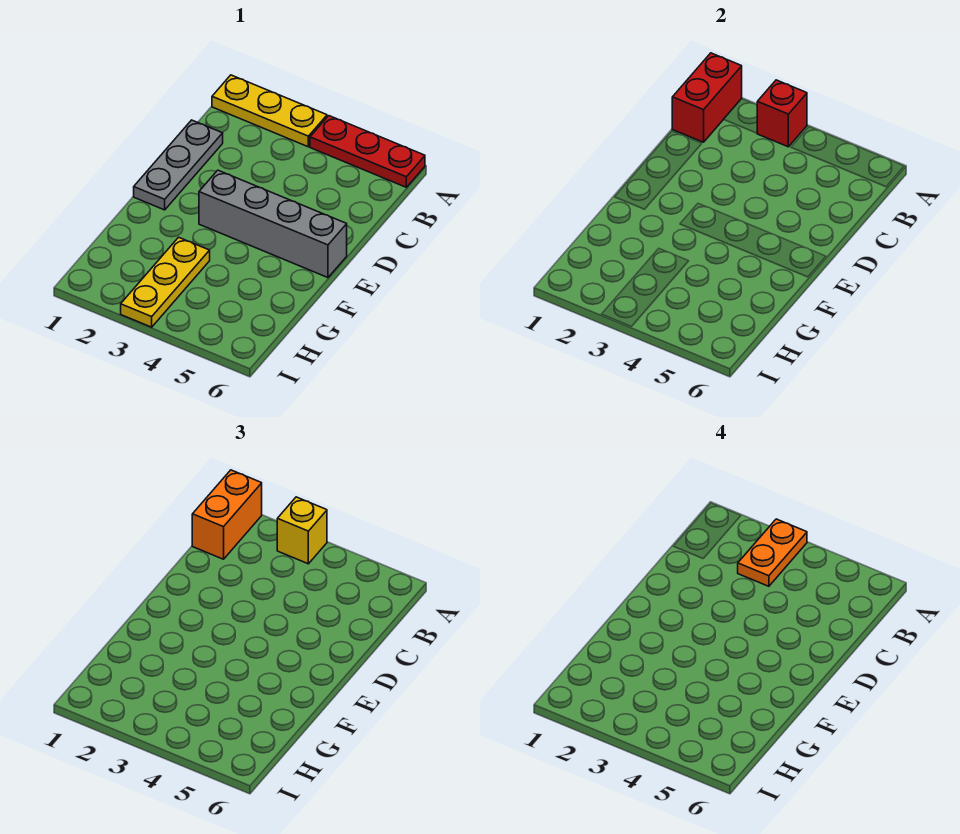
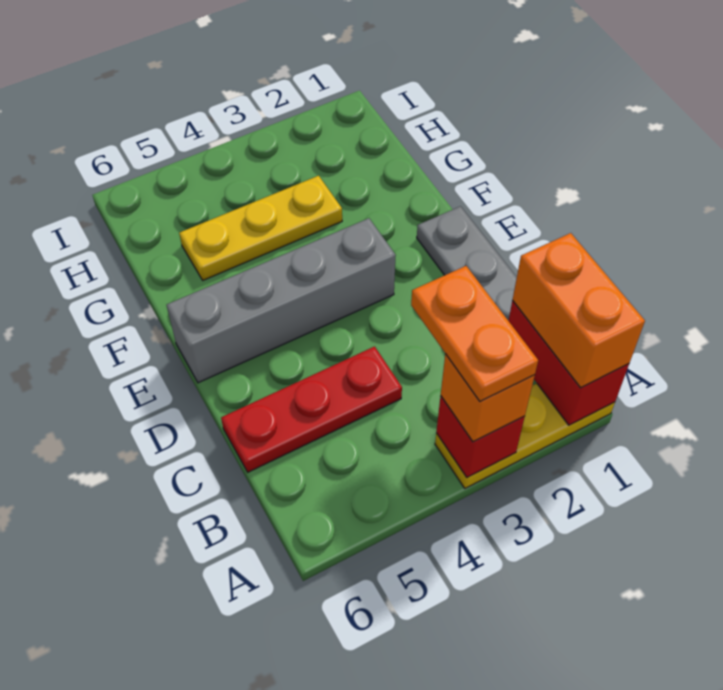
yellow brick A3 level 3 -> orange brick A3 level 3
red plate A4:A6 level 1 -> red plate C4:C6 level 1
yellow plate G3:I3 level 1 -> yellow plate G3:G5 level 1

